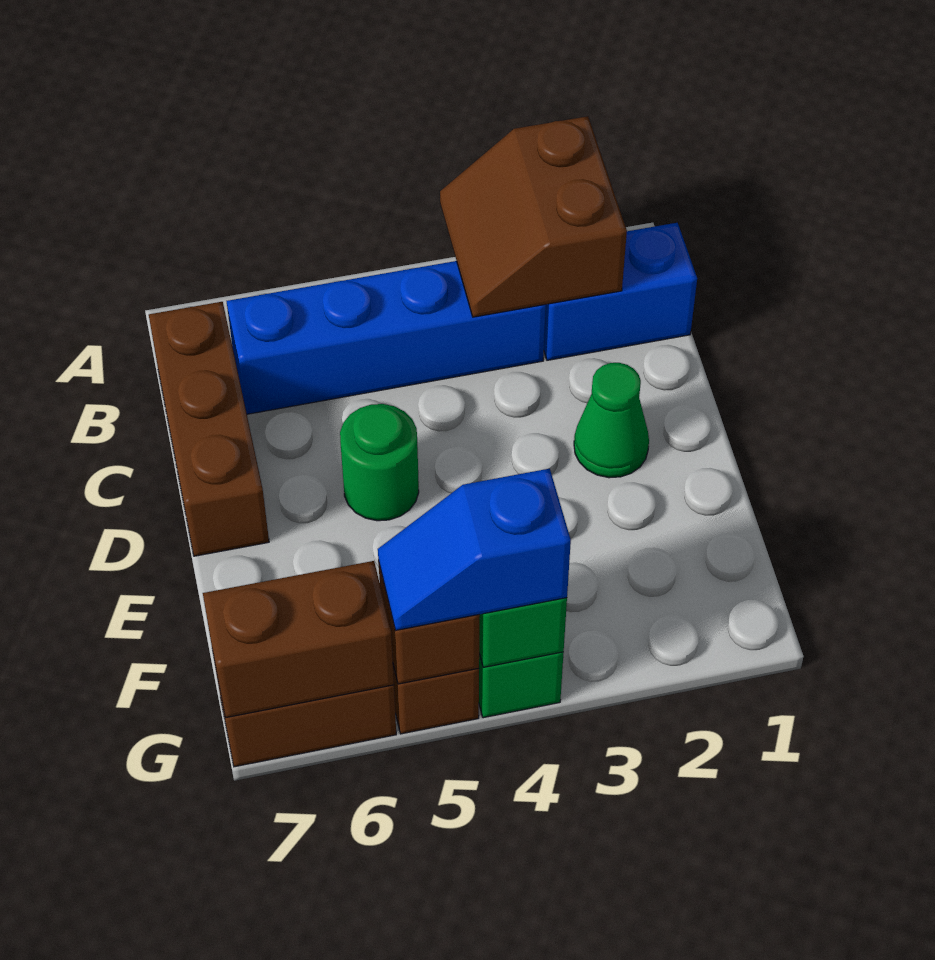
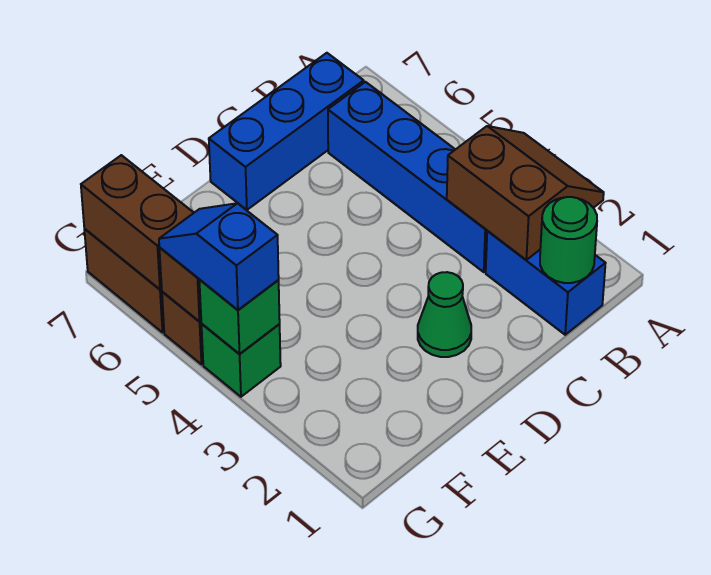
brown slope A2:B3 level 2 top 2 -> brown slope A2:B3 level 2 top B
brown brick B7:D7 level 1 -> blue brick B7:D7 level 1
green round brick D5 level 1 -> green round brick B1 level 2

